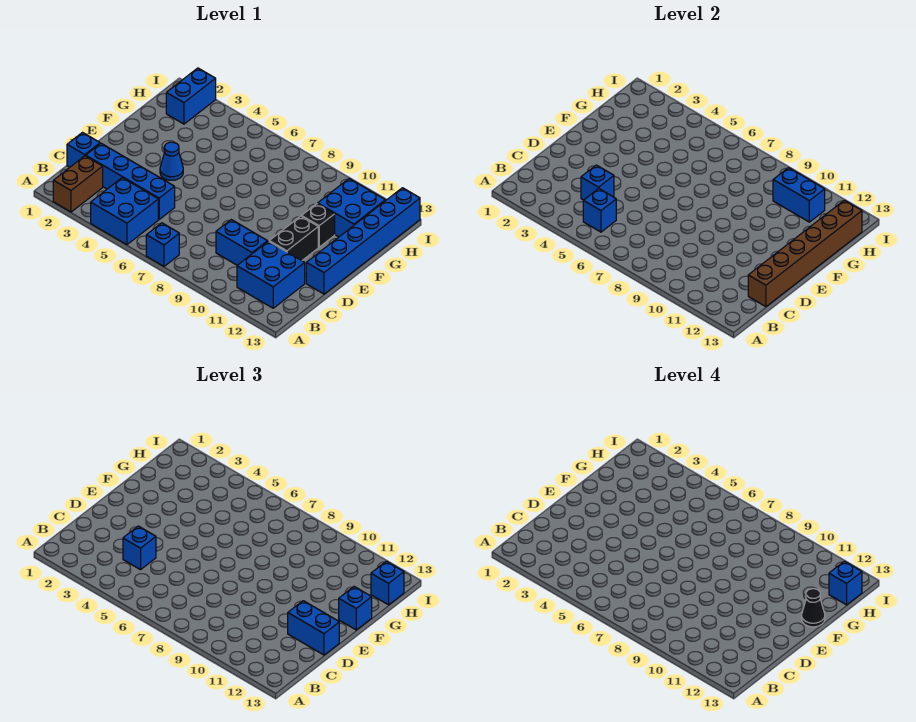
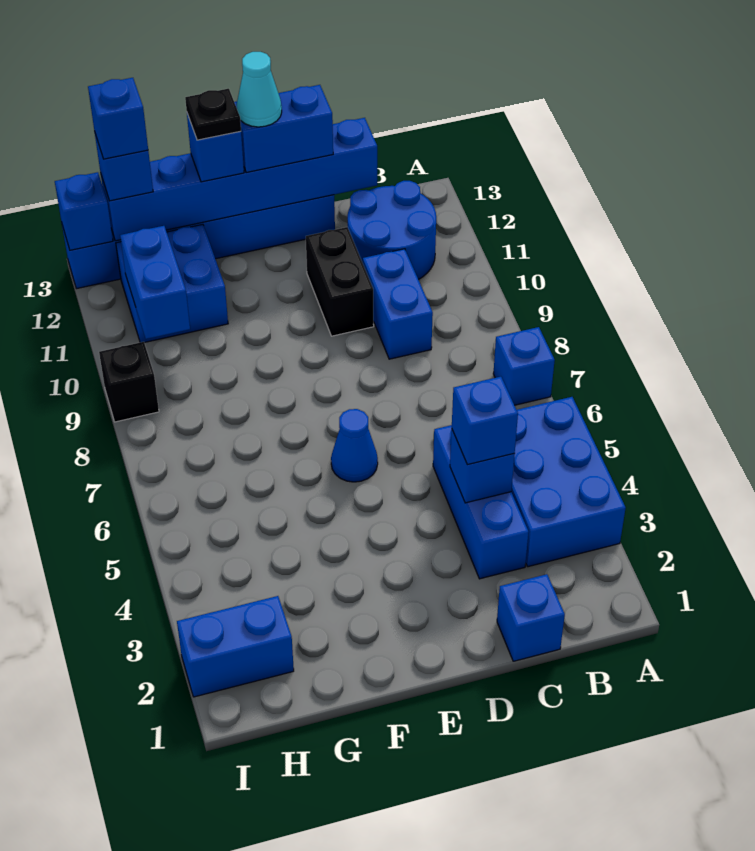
brown brick A2:B2 level 1 -> none
blue brick A4:B5 level 1 -> blue brick A3:B5 level 1
blue brick B5 level 2 -> blue brick I13 level 2
blue brick B11:C12 level 1 -> blue round brick B11:C12 level 1
blue brick C2:C5 level 1 -> blue brick C3:C5 level 1
brown brick C13:H13 level 2 -> blue brick C13:H13 level 2
black brick D11:E11 level 1 -> black brick D10:D11 level 1
blue brick D12:D13 level 3 -> blue brick D13:E13 level 3
blue cone E4 level 1 -> blue cone E6 level 1
none -> cyan cone E13 level 4
black brick F11 level 1 -> black brick I9 level 1
black cone F13 level 4 -> black plate F13 level 4

